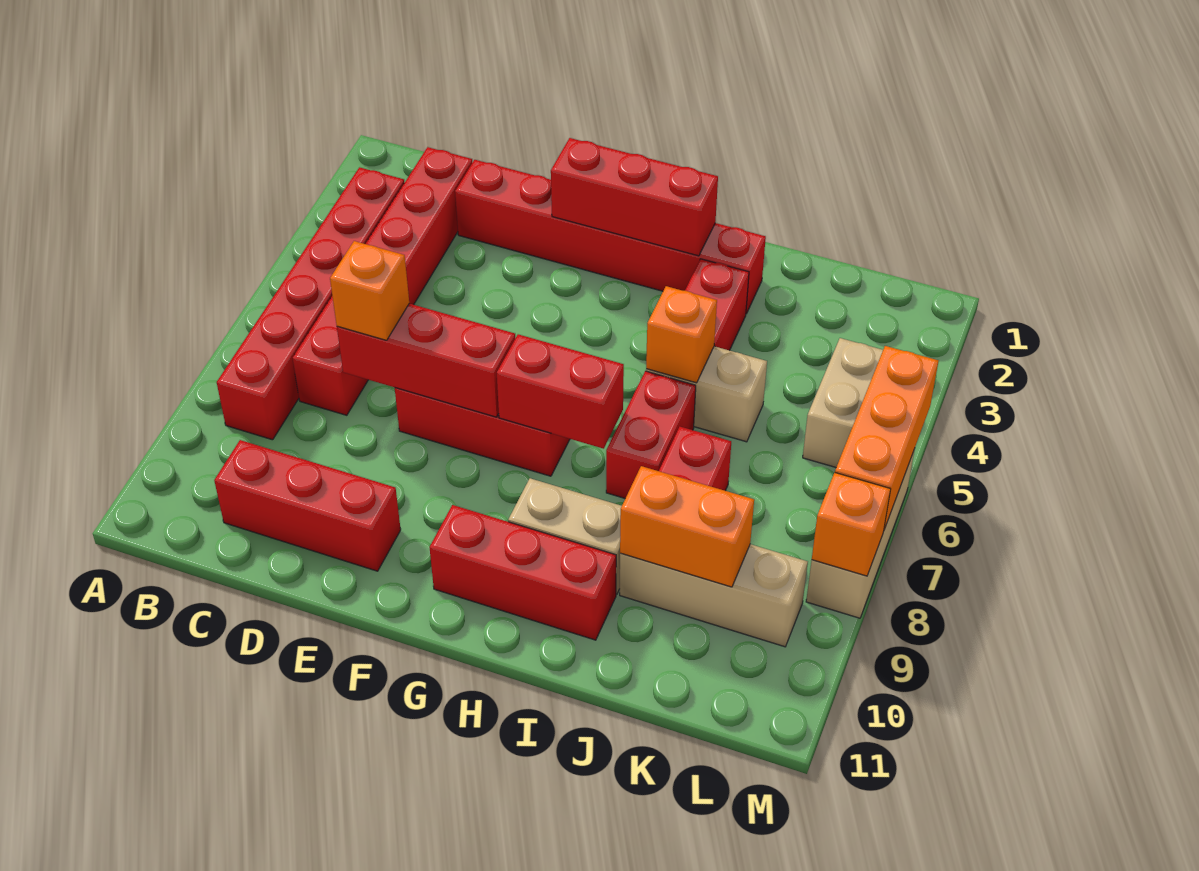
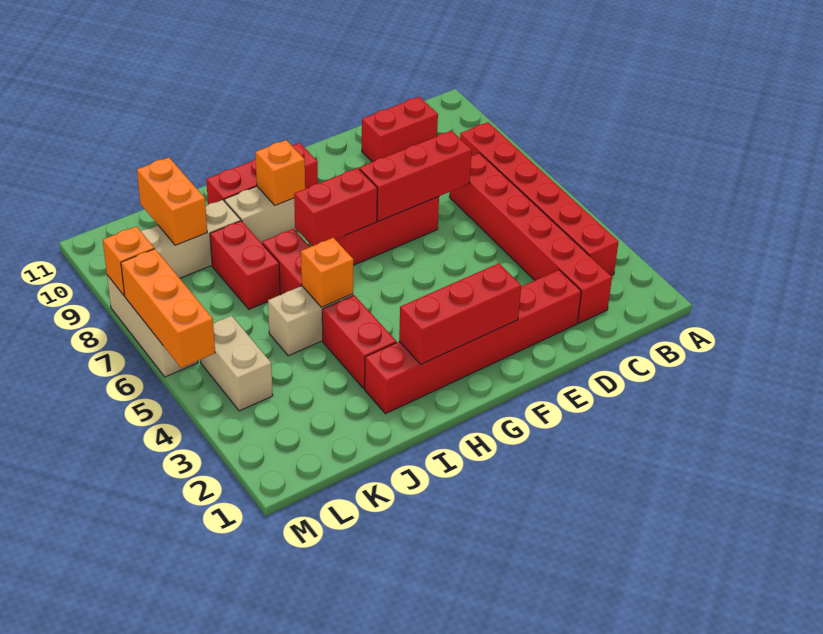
red brick C10:E10 level 1 -> red brick C10:D10 level 1
orange brick D7 level 3 -> orange brick H9 level 2
orange brick J9:K9 level 2 -> orange brick K9:K10 level 2

